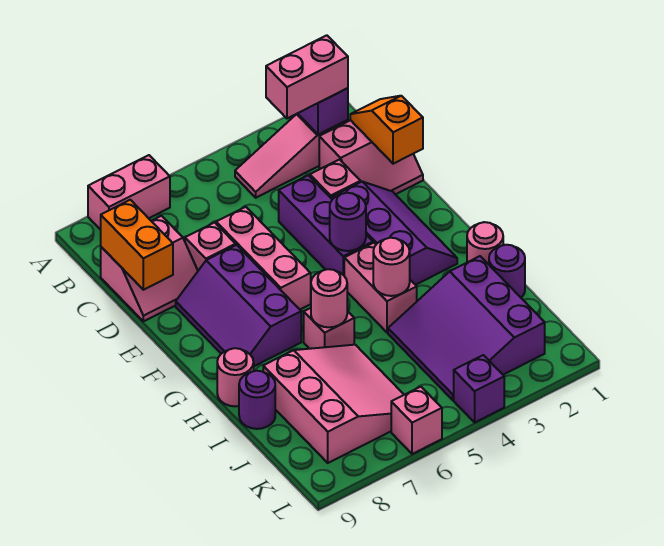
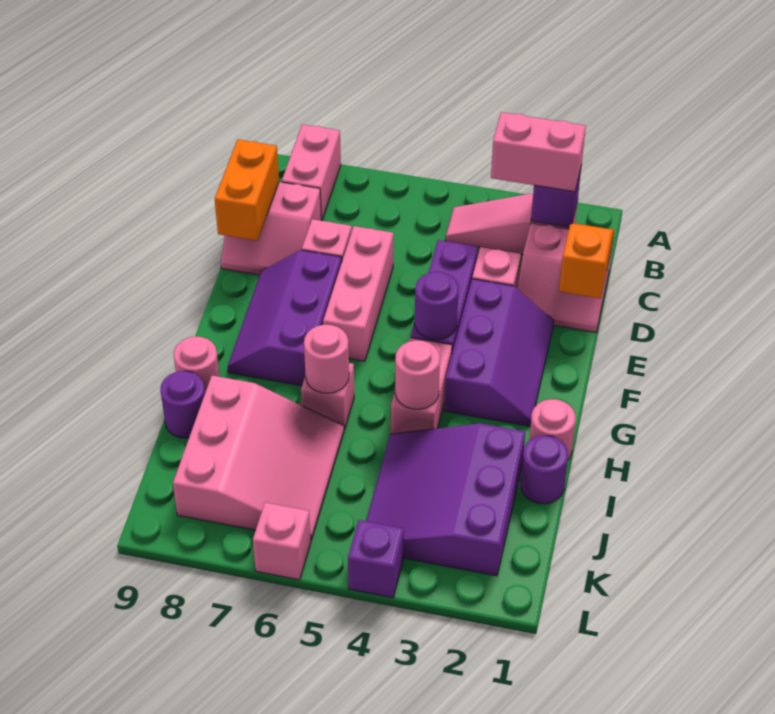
pink brick A7:A8 level 1 -> pink brick A8:B8 level 1

